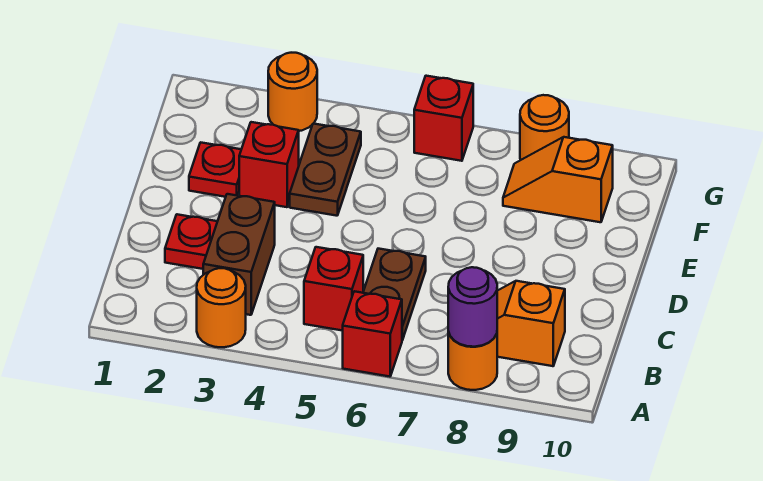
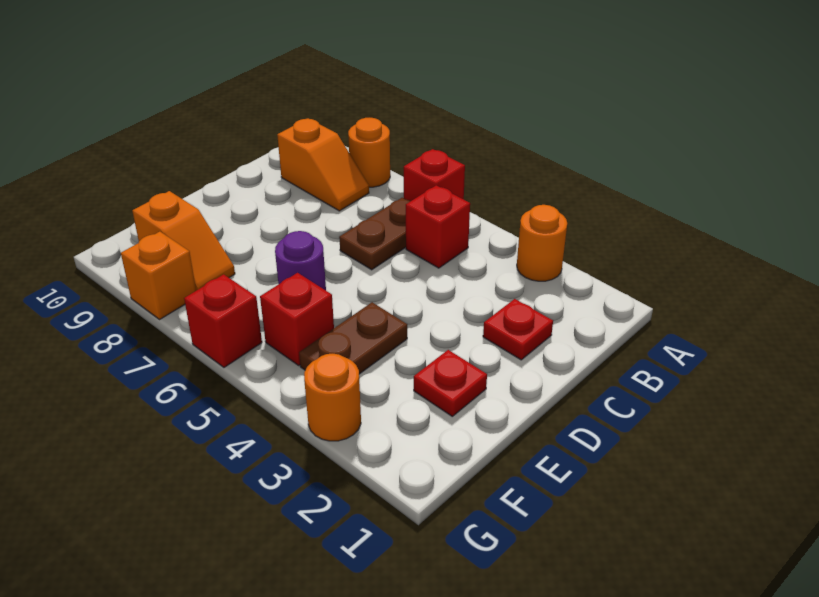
purple round brick A8 level 2 -> purple round brick E6 level 1
brown brick B3:C3 level 1 -> none
red brick E3 level 1 -> red brick F5 level 1
orange round brick G8 level 1 -> orange brick G8 level 1

